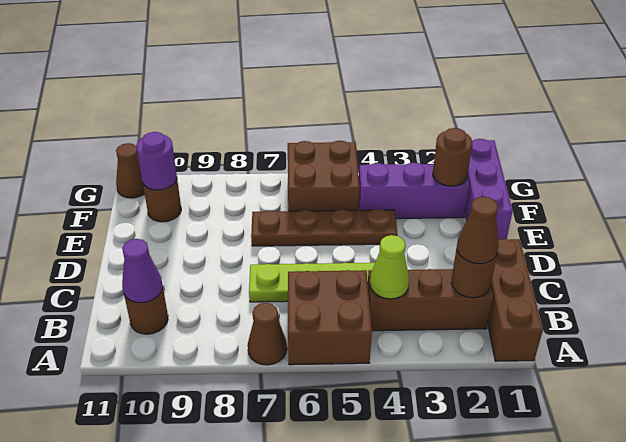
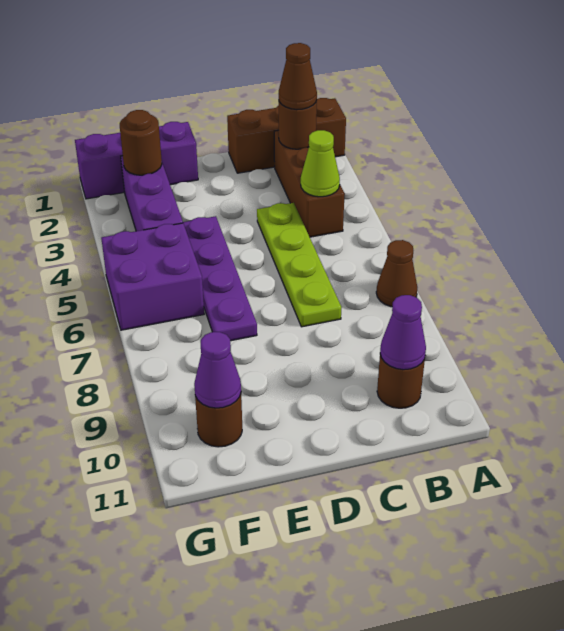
brown brick A5:B6 level 1 -> none
brown plate E4:E7 level 1 -> purple plate E4:E7 level 1
brown brick F5:G6 level 1 -> purple brick F5:G6 level 1
purple round brick F10 level 2 -> purple cone F10 level 2
brown cone G11 level 1 -> none

